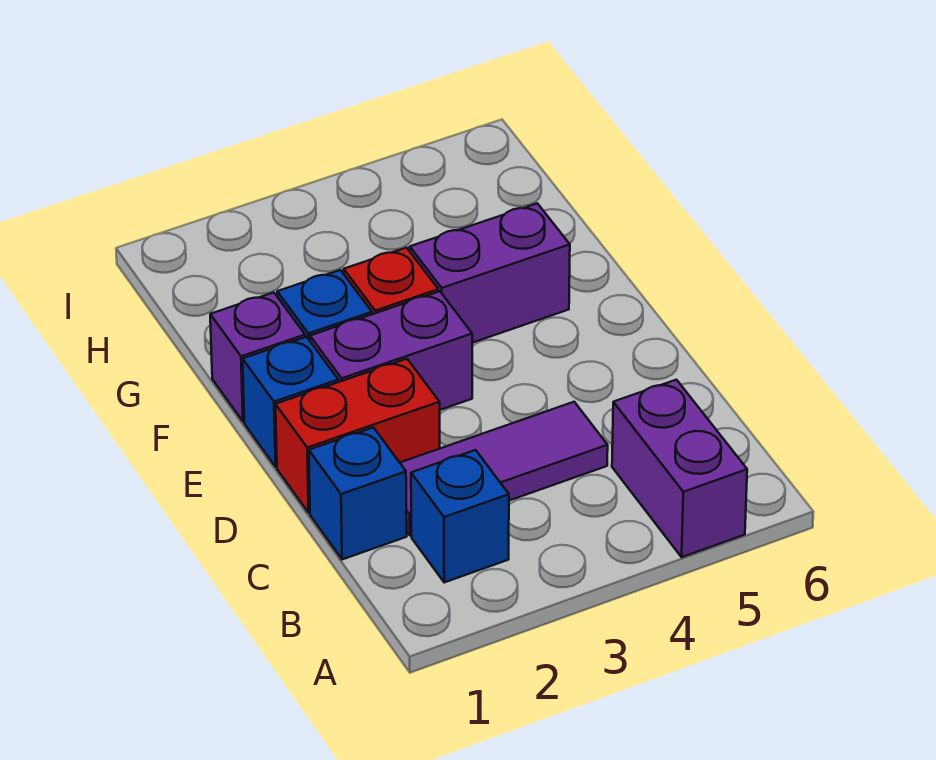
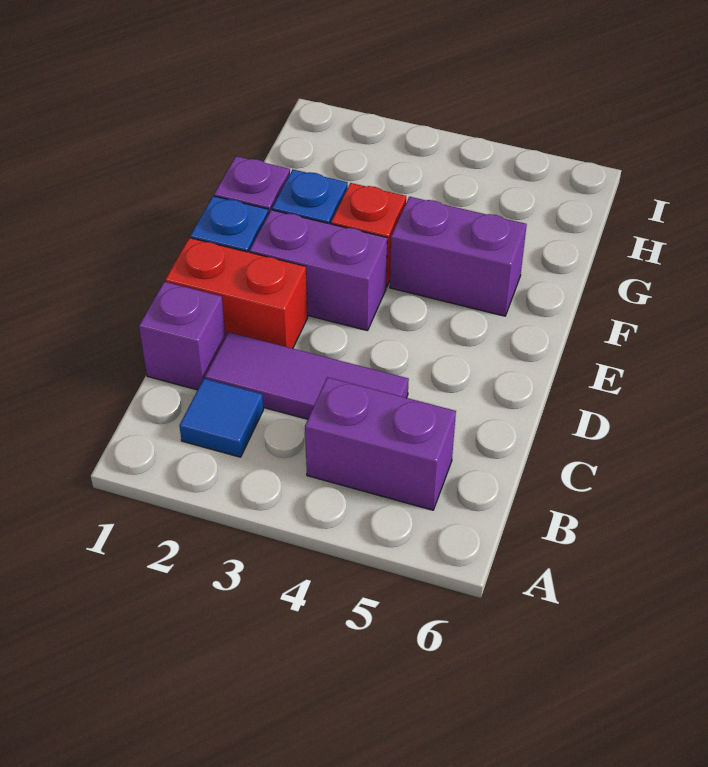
purple brick A5:B5 level 1 -> purple brick B4:B5 level 1
blue brick B2 level 1 -> blue tile B2 level 1
blue brick C1 level 1 -> purple brick C1 level 1

